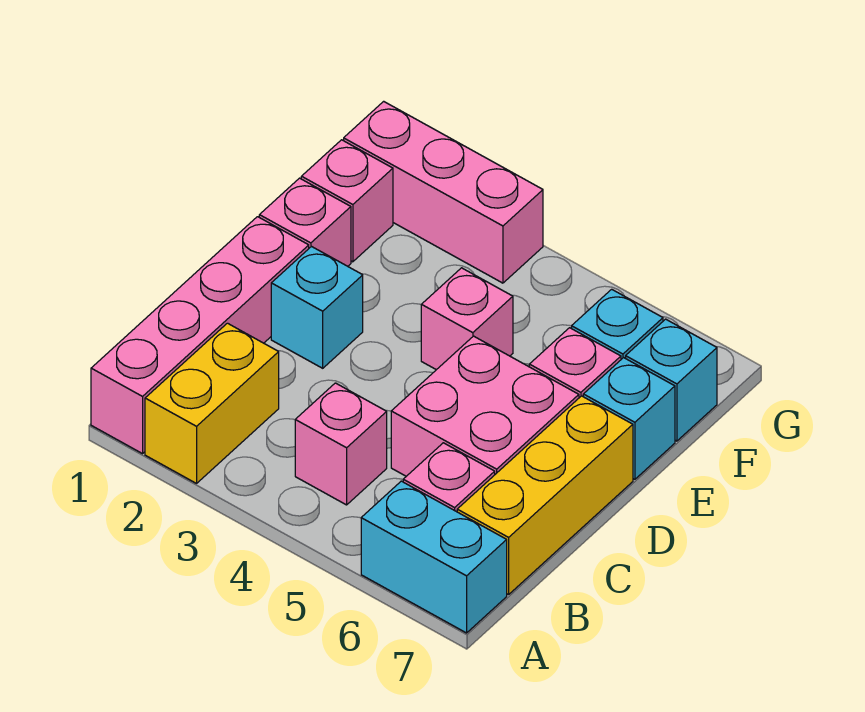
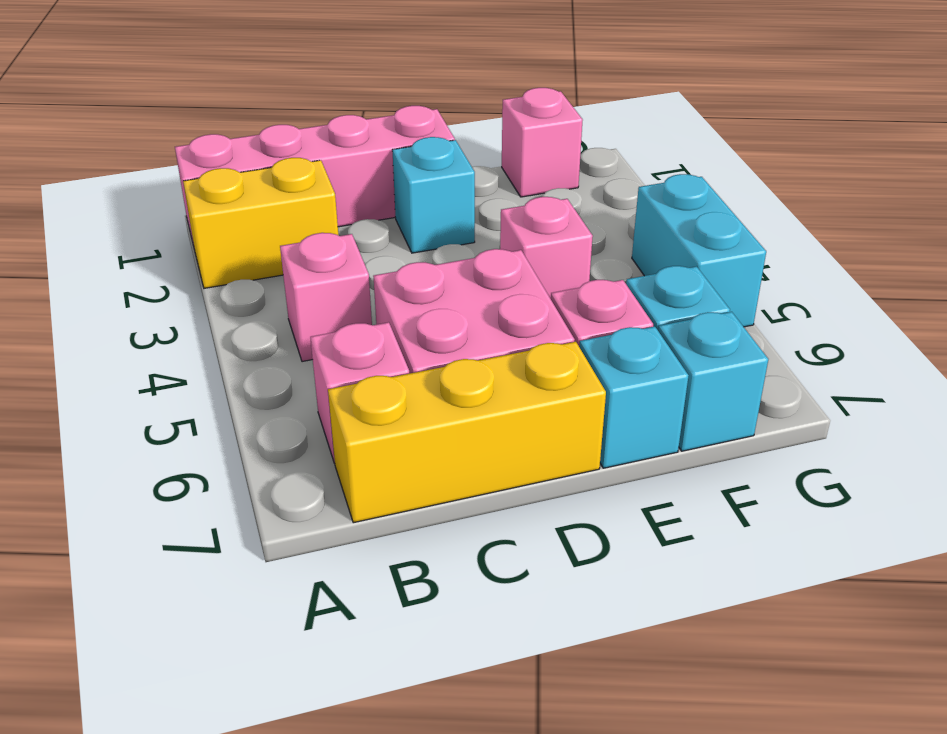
cyan brick A6:A7 level 1 -> cyan brick G4:G5 level 1
pink brick E1 level 1 -> none
pink brick G1:G3 level 1 -> none

